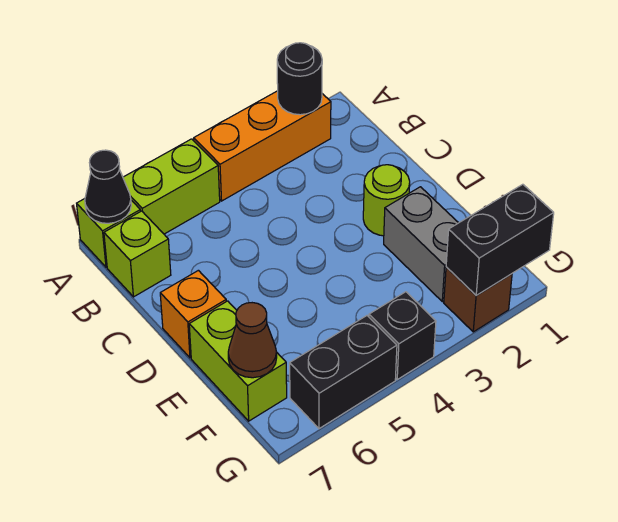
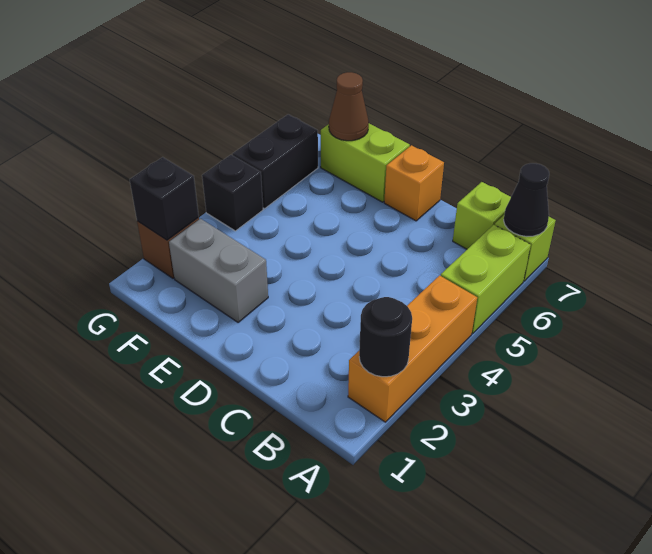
lime round brick D2 level 1 -> none
black brick G1:G2 level 2 -> black brick G2 level 2

